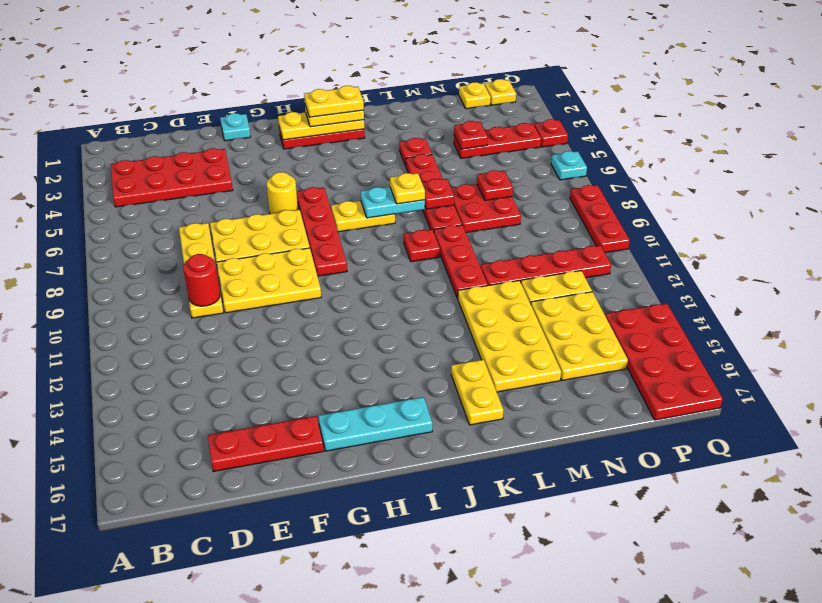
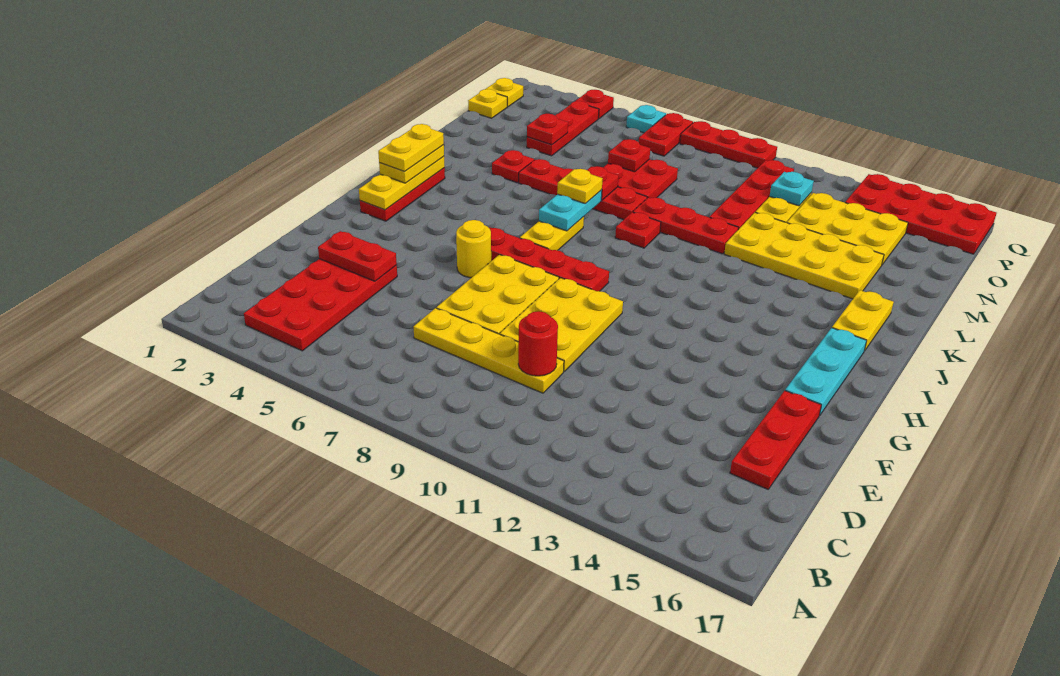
none -> red plate E3:E4 level 2
cyan plate F1 level 1 -> cyan plate O12 level 2
yellow plate K15:K16 level 1 -> yellow plate J16:K16 level 1
none -> red plate P7:Q7 level 1

